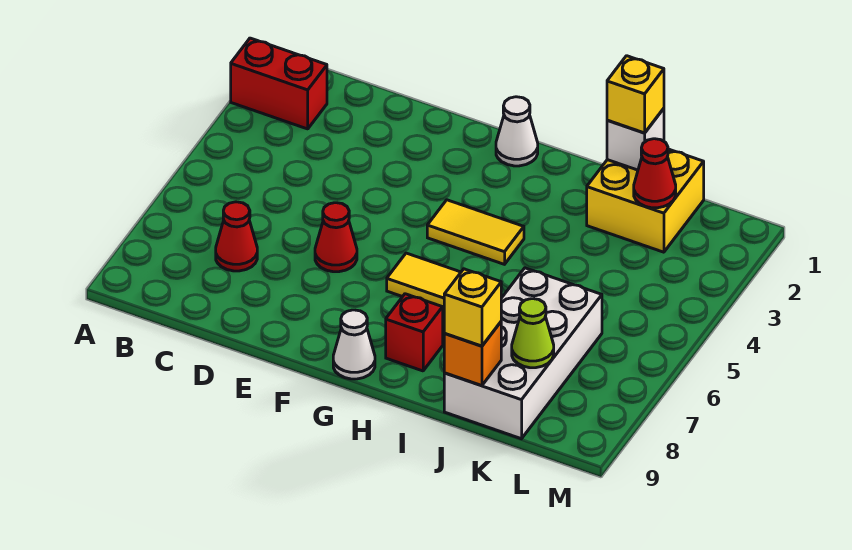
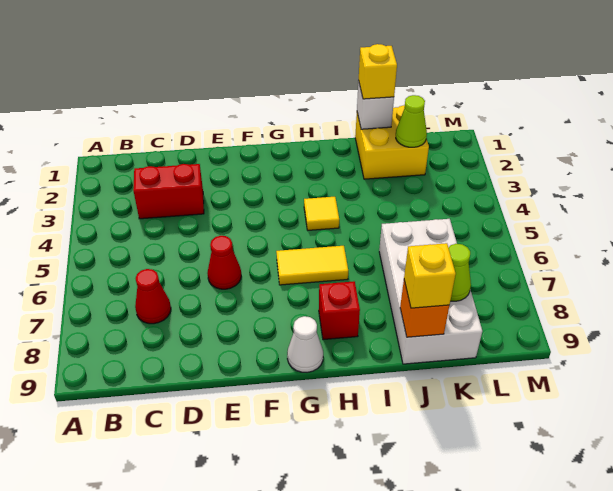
red brick A2:B2 level 1 -> red brick C3:D3 level 1
white cone G1 level 1 -> none
yellow tile G4:H4 level 1 -> yellow tile H4 level 1
red cone K2 level 2 -> lime cone K2 level 2

